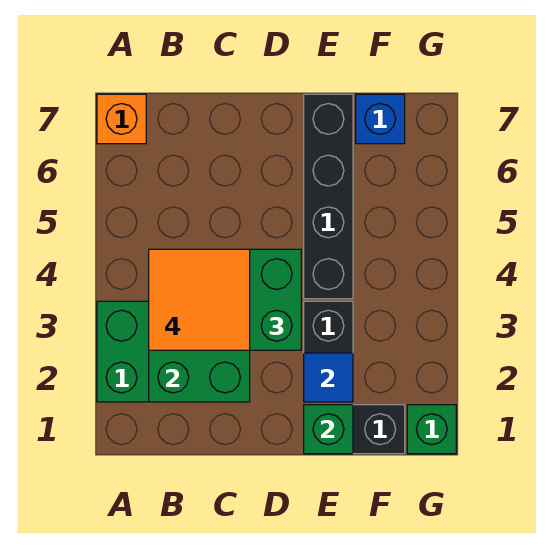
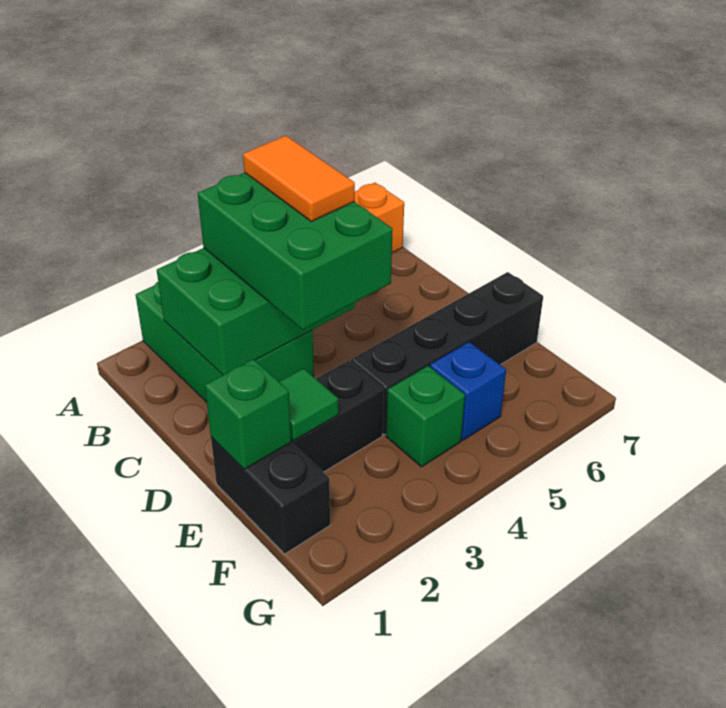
orange tile B3:C4 level 4 -> orange tile B4:C4 level 4
blue tile E2 level 2 -> green tile E2 level 2
blue brick F7 level 1 -> blue brick F5 level 1
green brick G1 level 1 -> green brick F4 level 1

